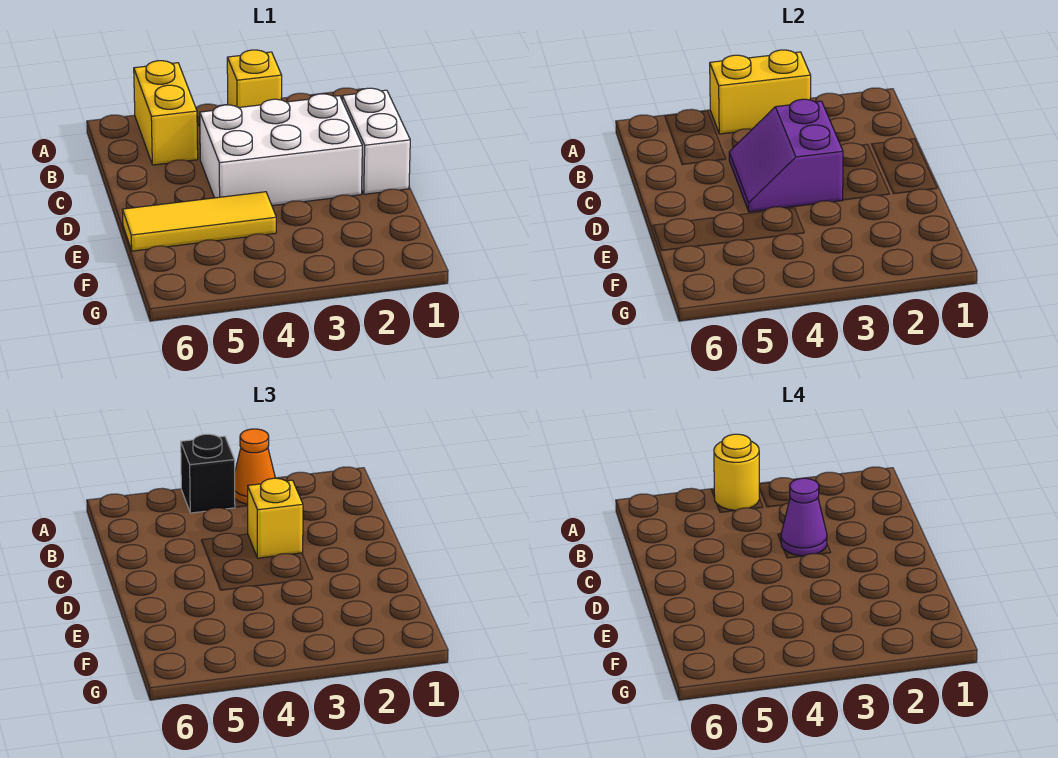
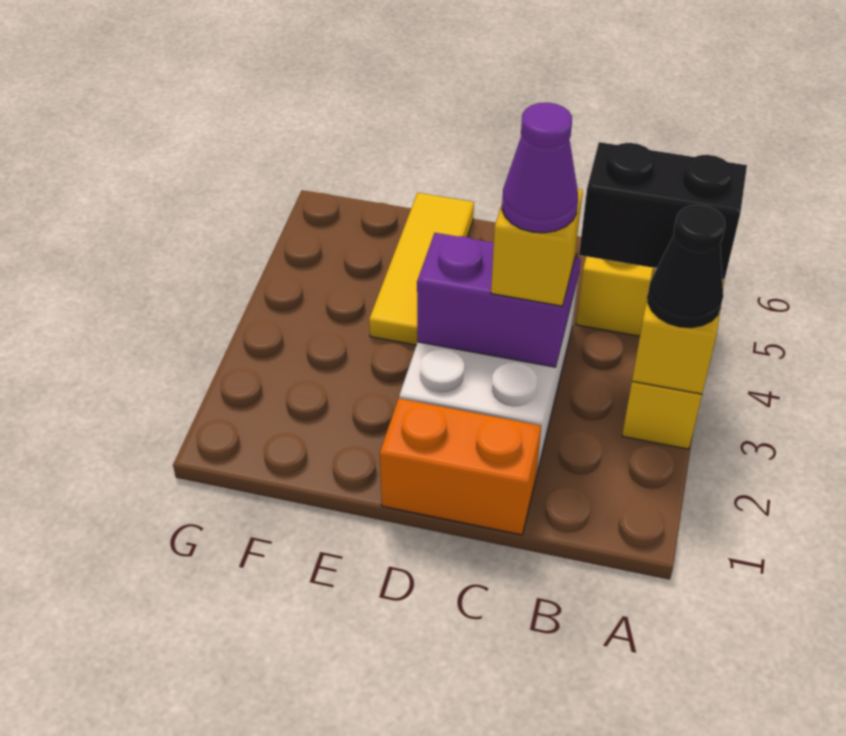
orange cone A3 level 3 -> black cone A3 level 3
black brick A4 level 3 -> black brick A4:B4 level 3
yellow round brick A4 level 4 -> none
white brick C1:D1 level 1 -> orange brick C1:D1 level 1

